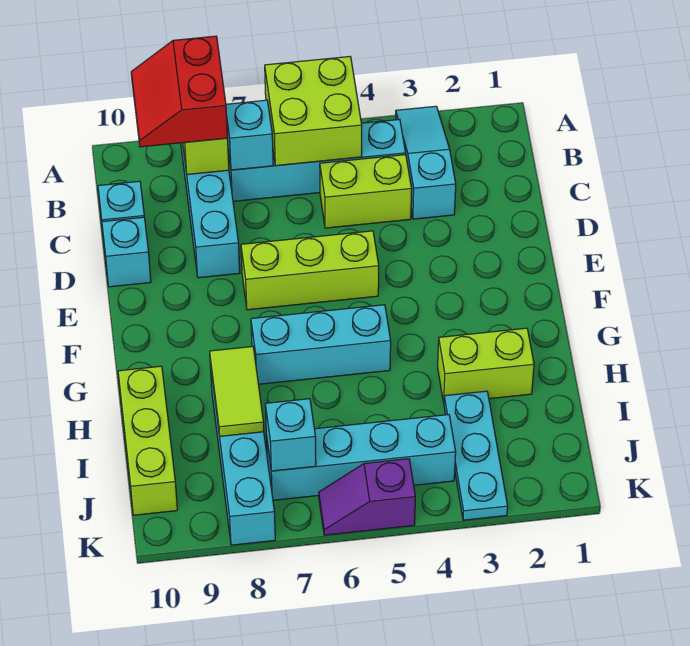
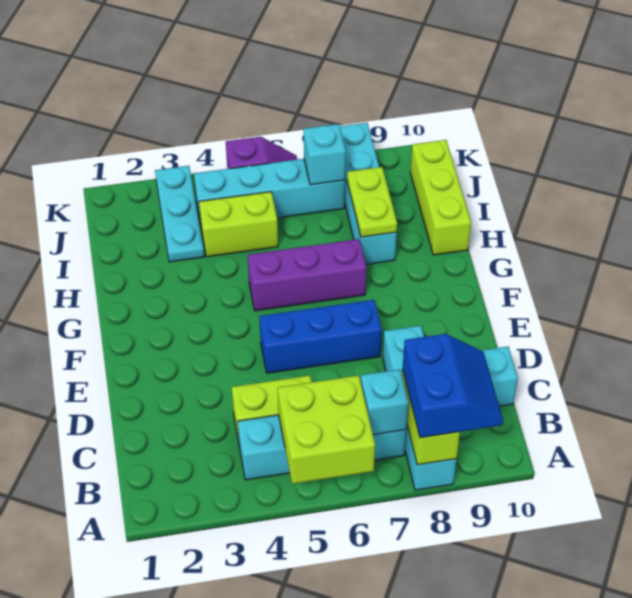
cyan slope A3:C3 level 1 top C -> none
red slope A8:B9 level 3 top 8 -> blue slope A8:B9 level 3 top 8
cyan brick D10 level 1 -> none
lime brick E5:E7 level 1 -> blue brick E5:E7 level 1
cyan brick G5:G7 level 1 -> purple brick G5:G7 level 1
lime brick H2:H3 level 1 -> lime brick I4:I5 level 1
lime tile H8:I8 level 2 -> lime plate H8:I8 level 2

